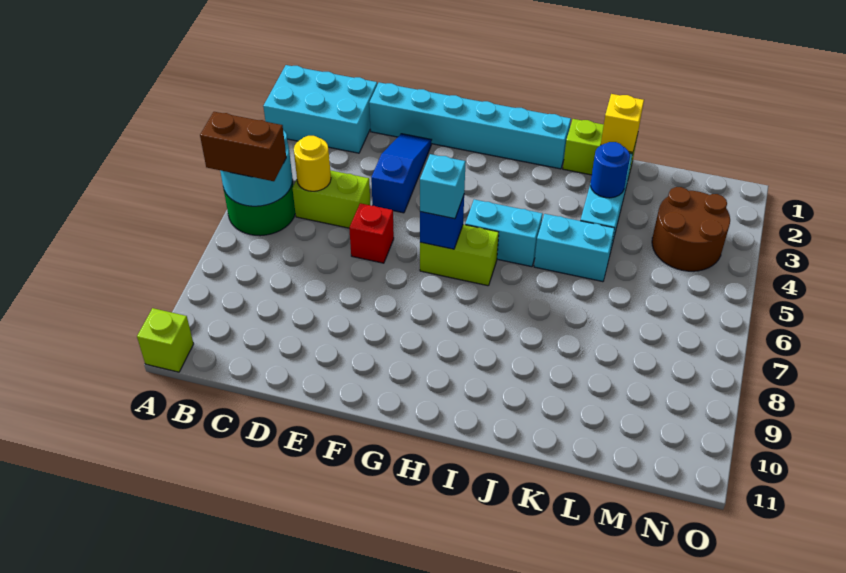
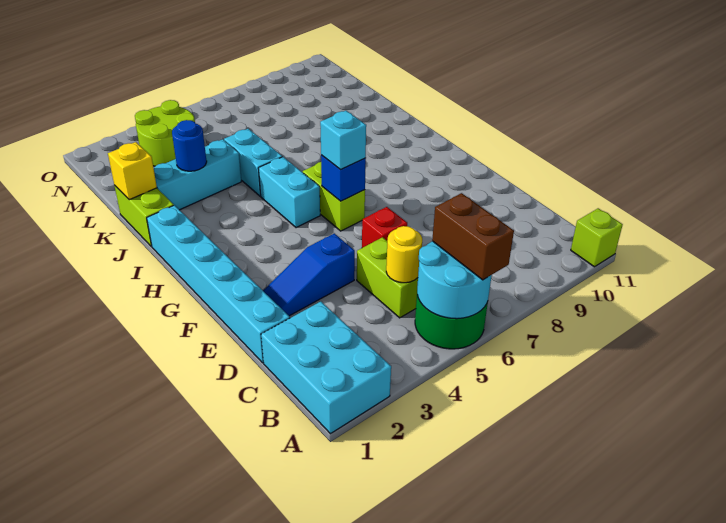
brown round brick M3:N4 level 1 -> lime round brick M3:N4 level 1

